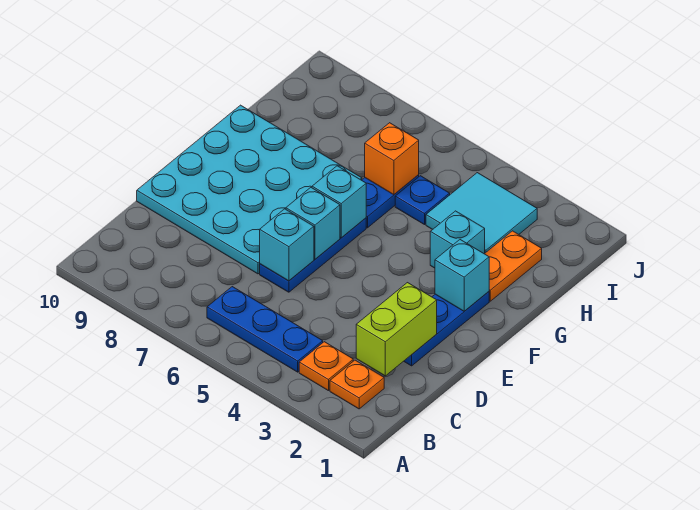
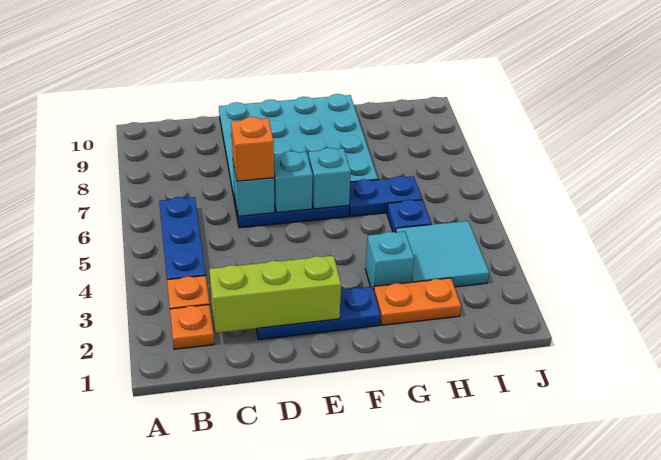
lime brick C2:D2 level 2 -> lime brick C2:E2 level 2
cyan brick F2 level 2 -> none
orange brick H6 level 2 -> orange brick D6 level 3

